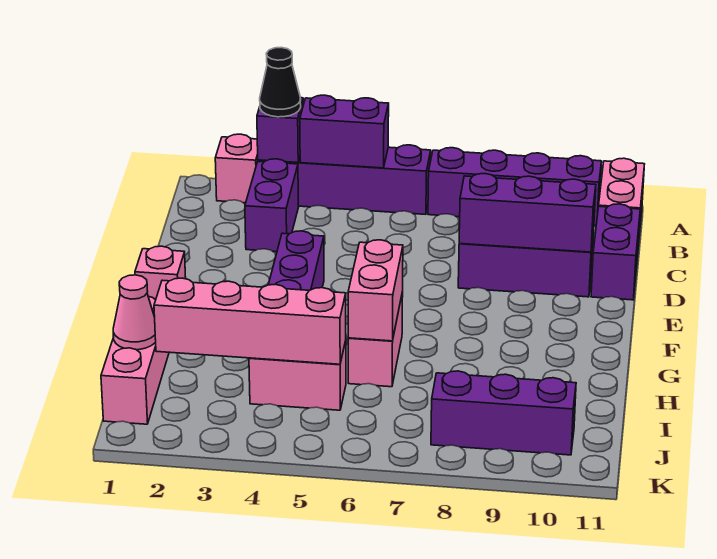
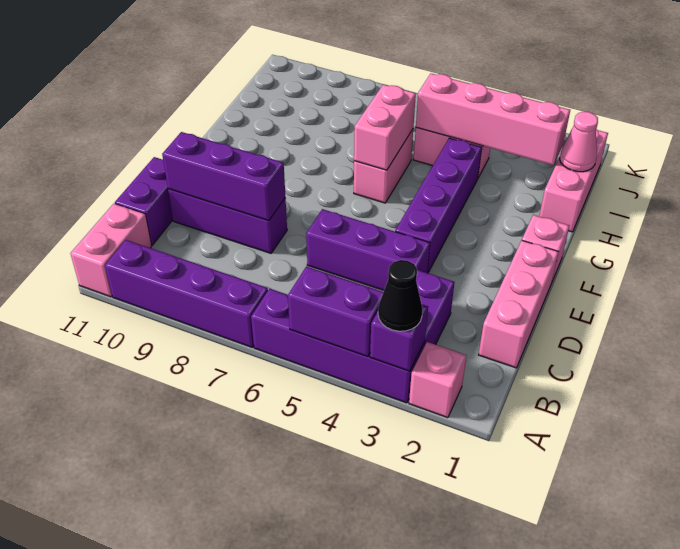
none -> pink brick C1:E1 level 1
purple brick J8:J10 level 1 -> purple brick D4:D6 level 1

